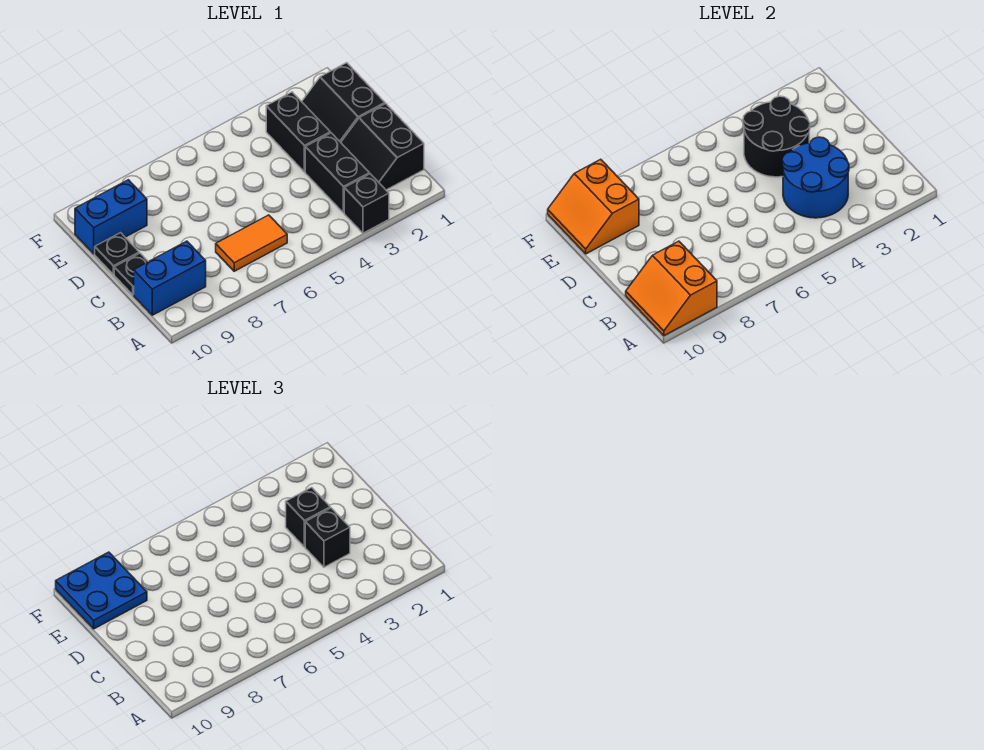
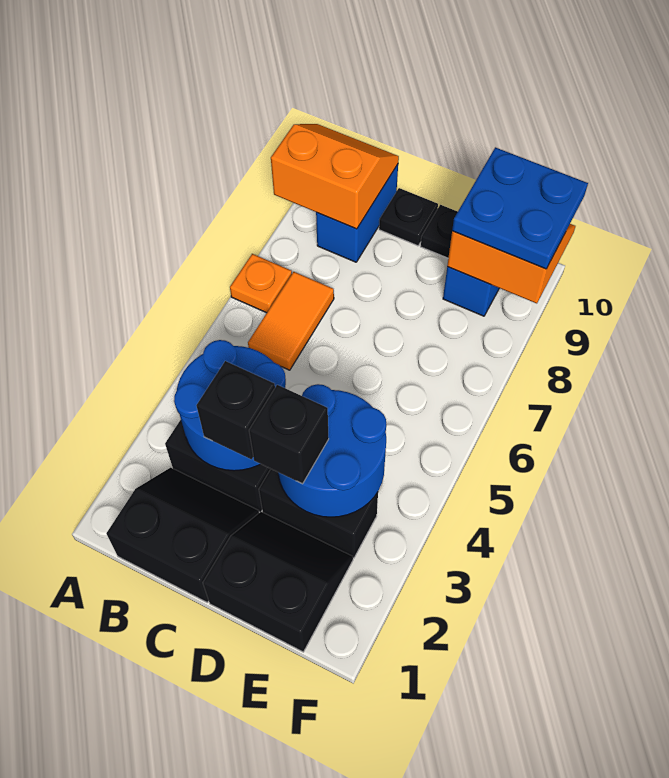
black brick A3 level 1 -> none
none -> orange plate A7 level 1
black round brick D3:E4 level 2 -> blue round brick D3:E4 level 2

